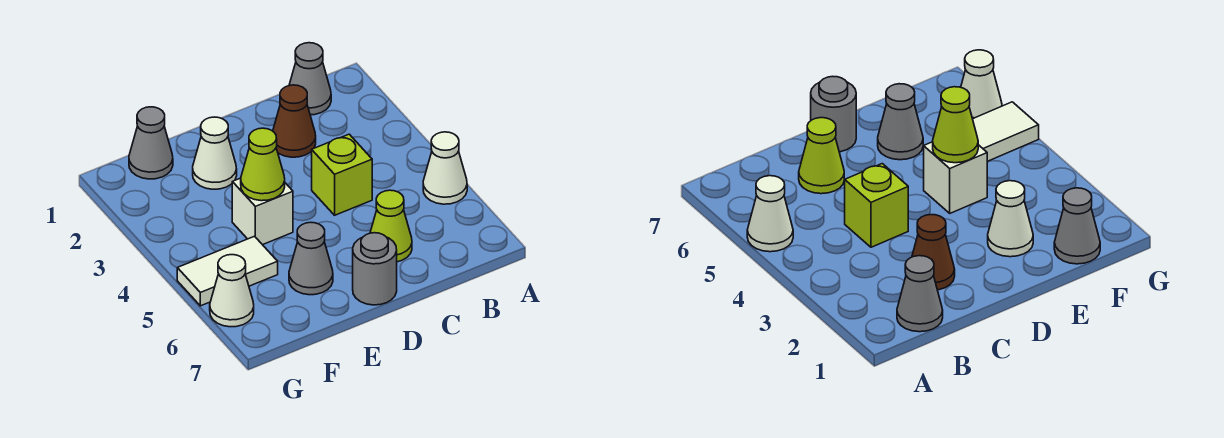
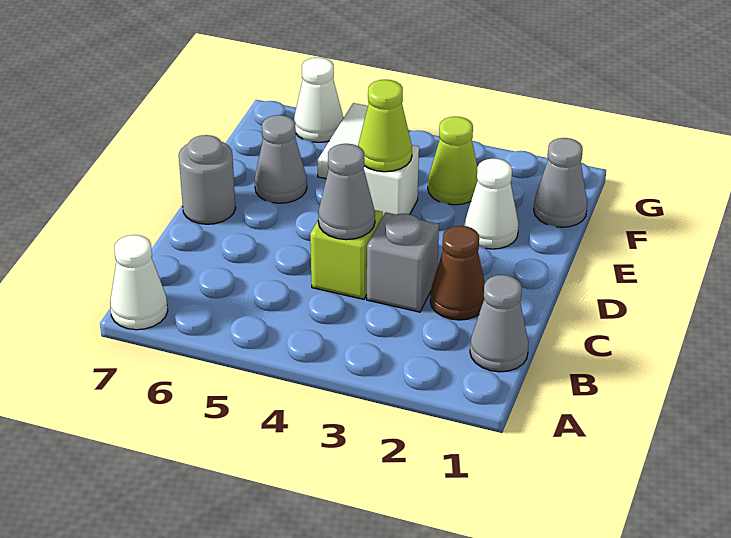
white cone A5 level 1 -> white cone A7 level 1
none -> grey brick C3 level 1
none -> grey cone C4 level 2
lime cone C6 level 1 -> lime cone F3 level 1

